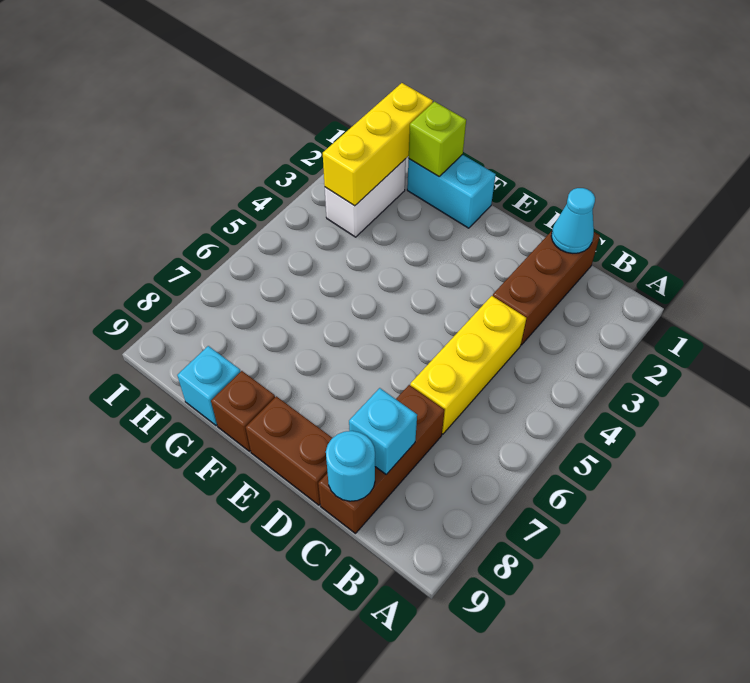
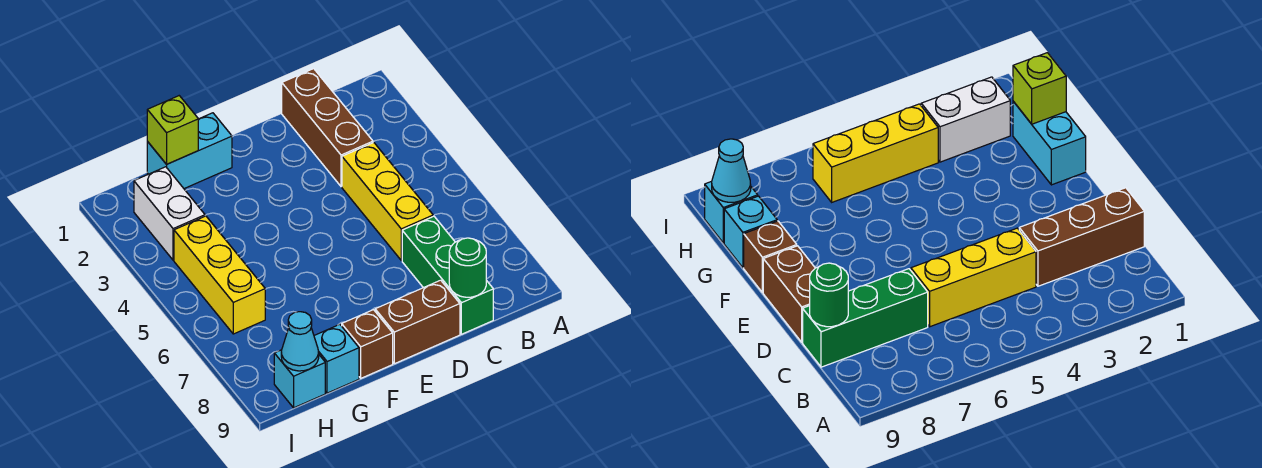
cyan cone C1 level 2 -> cyan cone H9 level 2
brown brick C7:C9 level 1 -> green brick C7:C9 level 1
cyan brick C8 level 2 -> cyan brick H9 level 1
cyan round brick C9 level 2 -> green round brick C9 level 2
yellow brick H1:H3 level 2 -> yellow brick H4:H6 level 1

